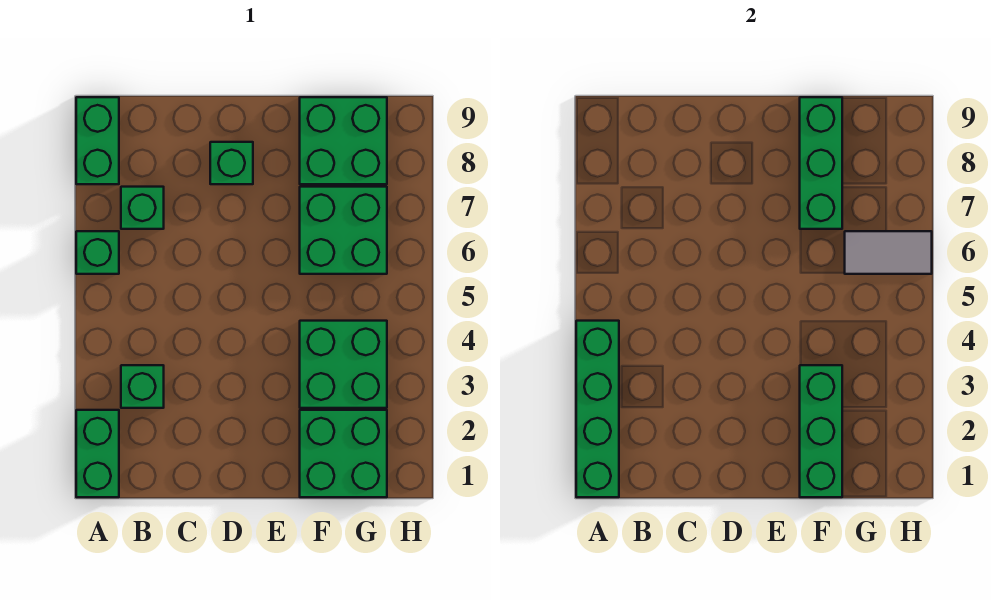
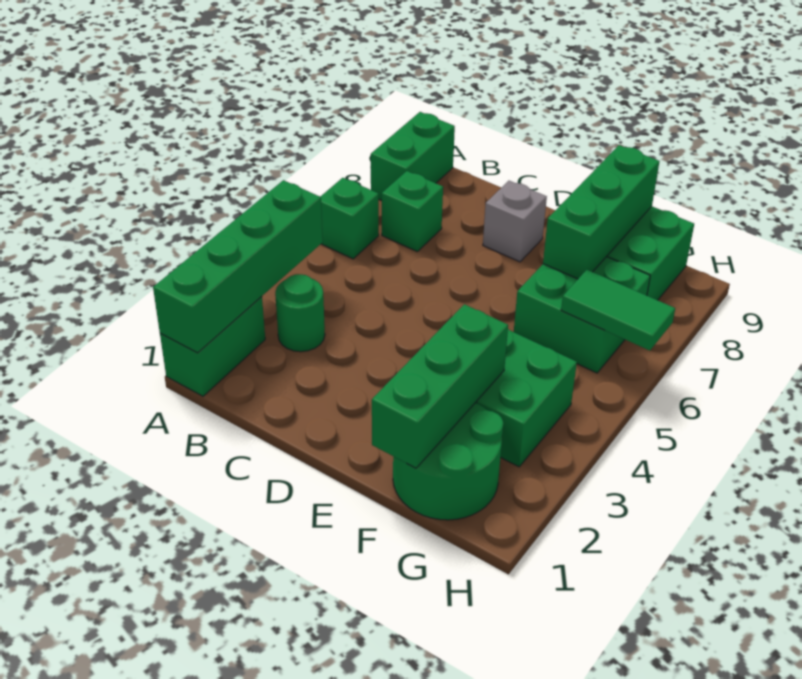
green brick B3 level 1 -> green round brick B3 level 1
green brick D8 level 1 -> grey brick D8 level 1
green brick F1:G2 level 1 -> green round brick F1:G2 level 1
grey tile G6:H6 level 2 -> green tile G6:H6 level 2

